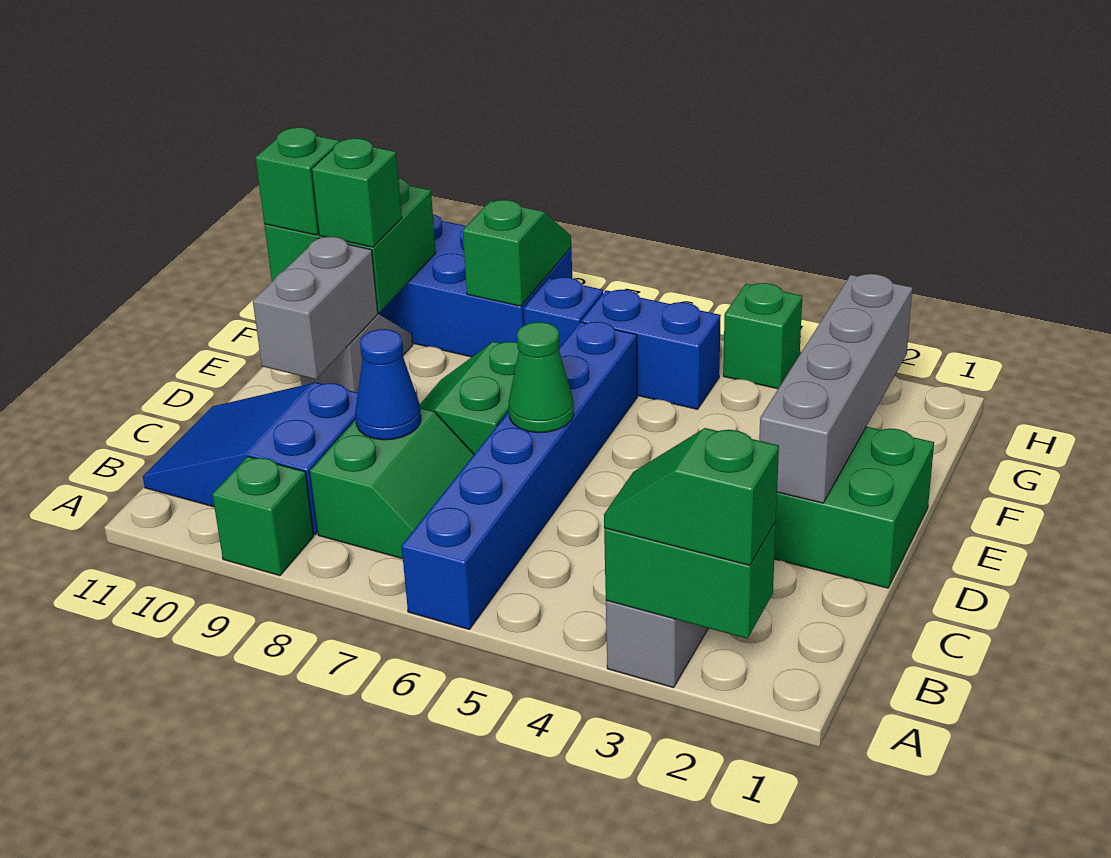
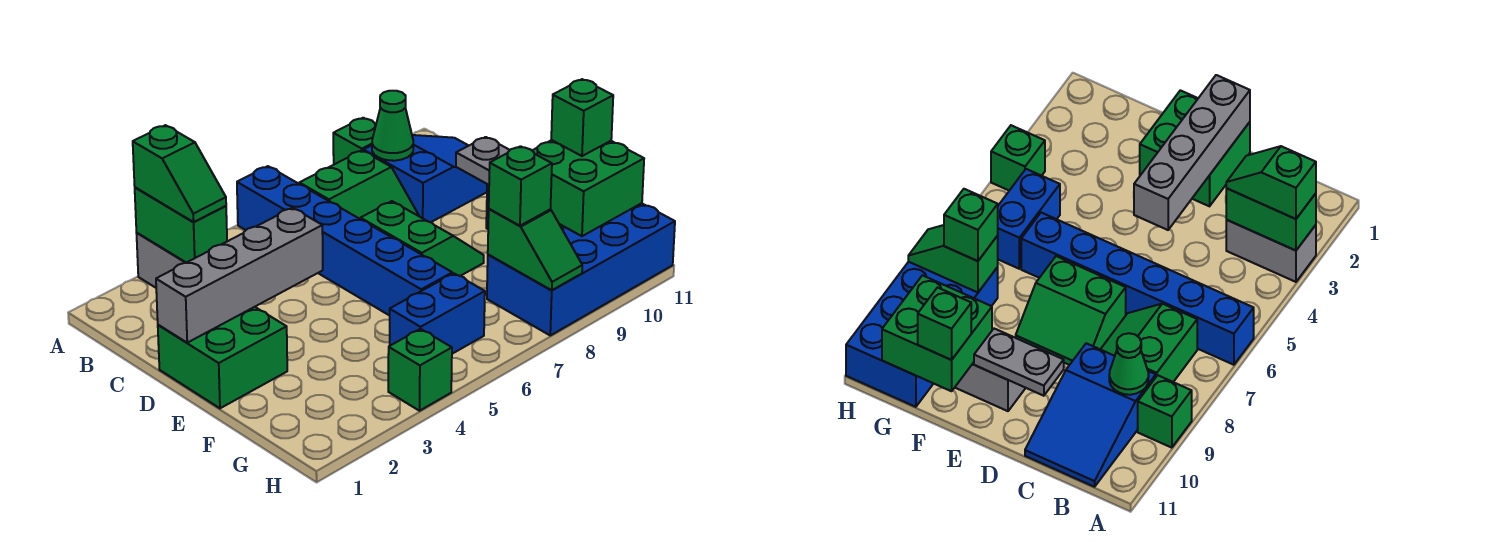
green brick A2:A3 level 2 -> green brick A3:B3 level 2
green slope A2:A3 level 3 top 2 -> green slope A3:B3 level 3 top A
green slope B7:C8 level 1 top 8 -> green slope B7:C8 level 1 top B
blue cone C8 level 2 -> none
grey brick D2:G2 level 2 -> grey brick D1:D4 level 2
green cone D6 level 2 -> green cone B9 level 2
grey brick D10:E10 level 2 -> grey plate D10:E10 level 2
green brick F10 level 3 -> green brick G8 level 3
blue brick G7 level 1 -> none

